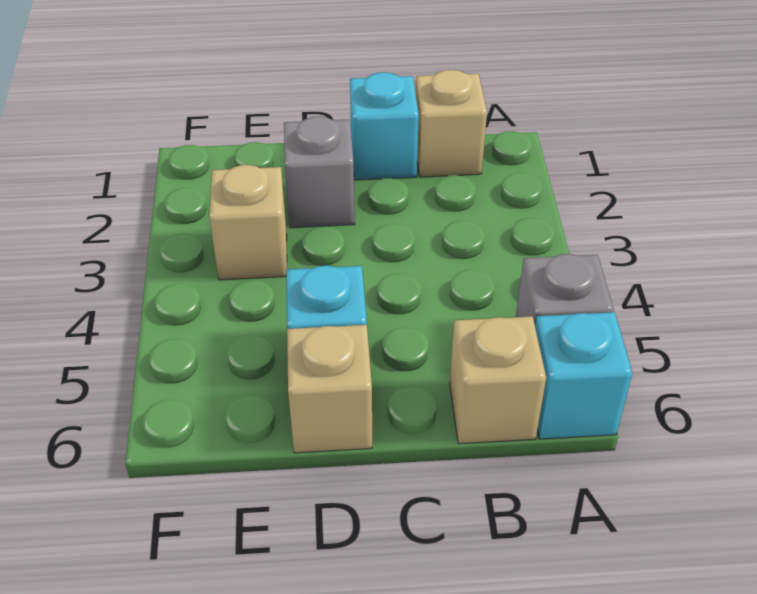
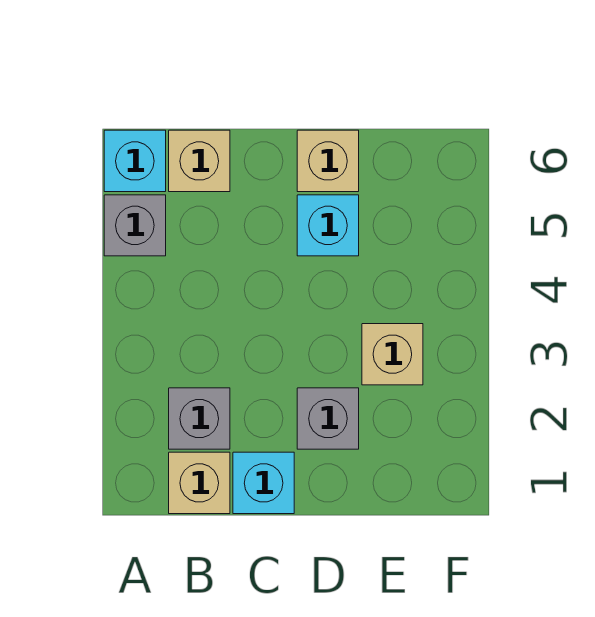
none -> grey brick B2 level 1

